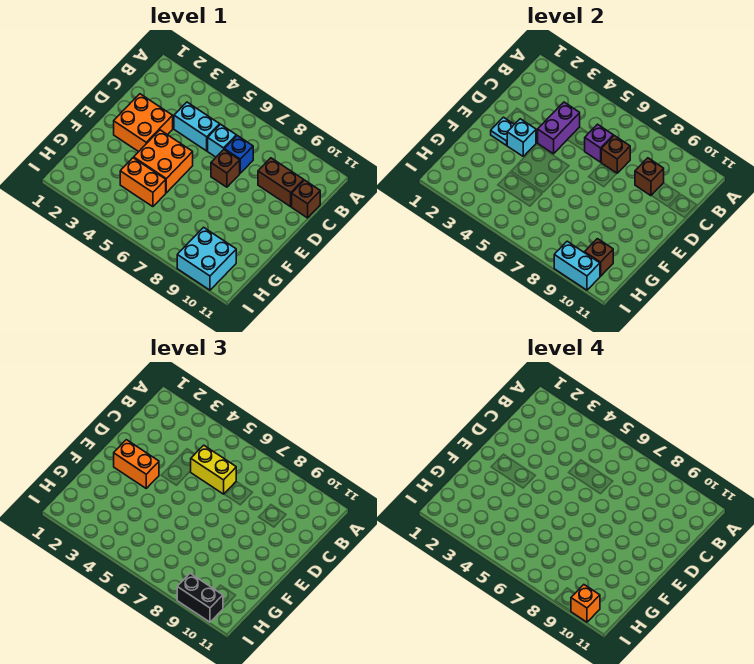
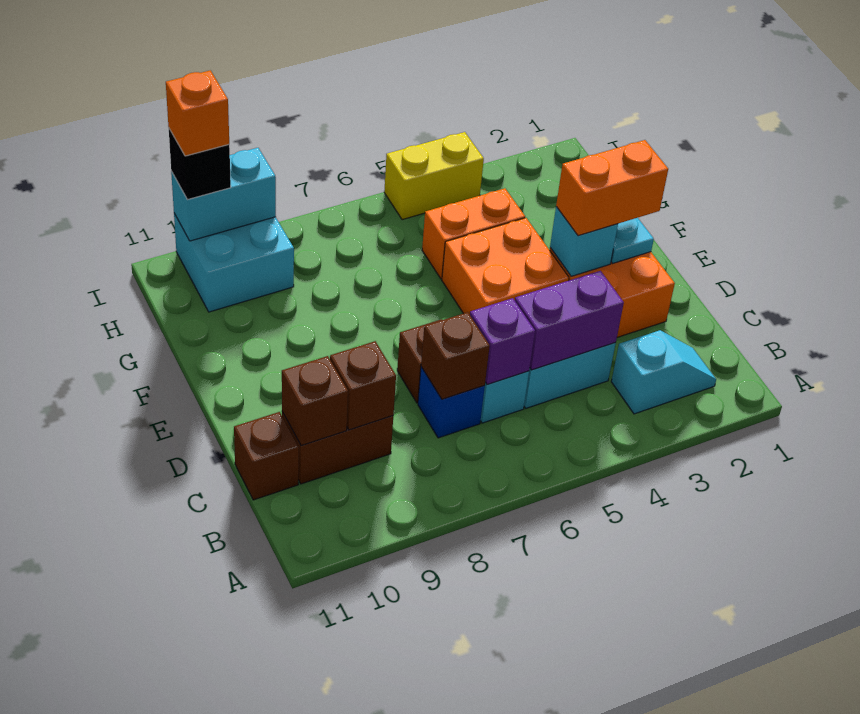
none -> cyan slope B2:B3 level 1 top 3
purple brick C4:D4 level 2 -> purple brick C4:C5 level 2
yellow brick C5:C6 level 3 -> yellow brick I4:I5 level 1
brown brick H10 level 2 -> brown brick C10 level 2
black brick I9:I10 level 3 -> black brick I10 level 3

